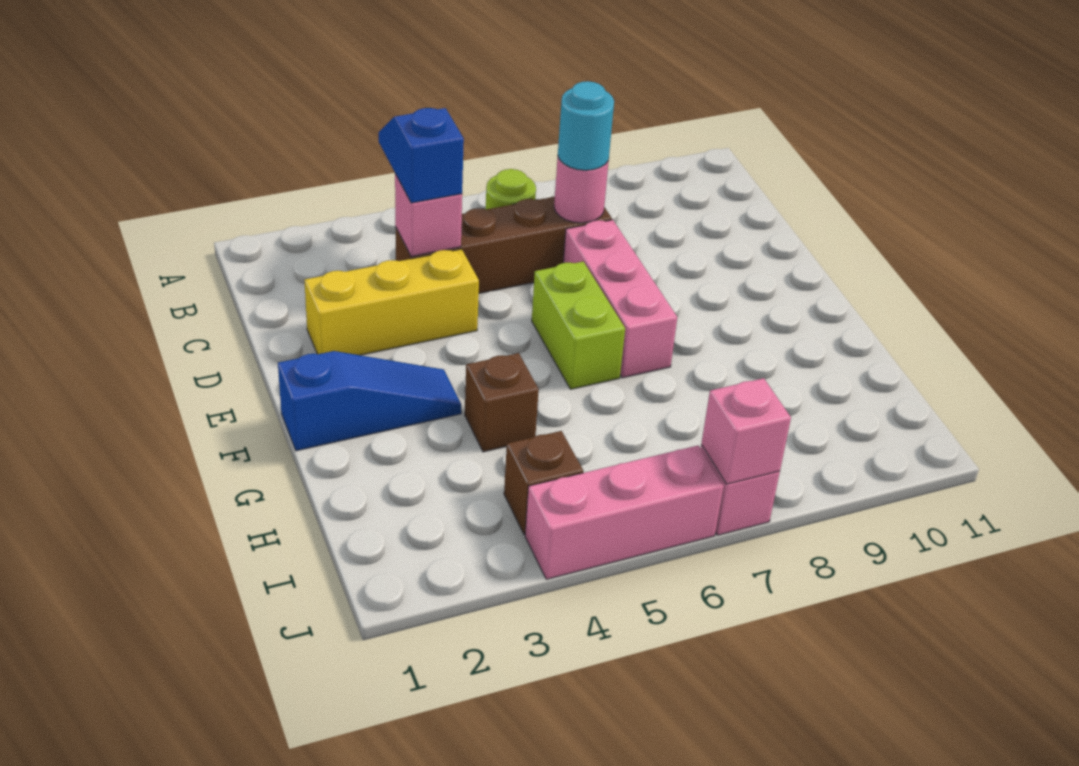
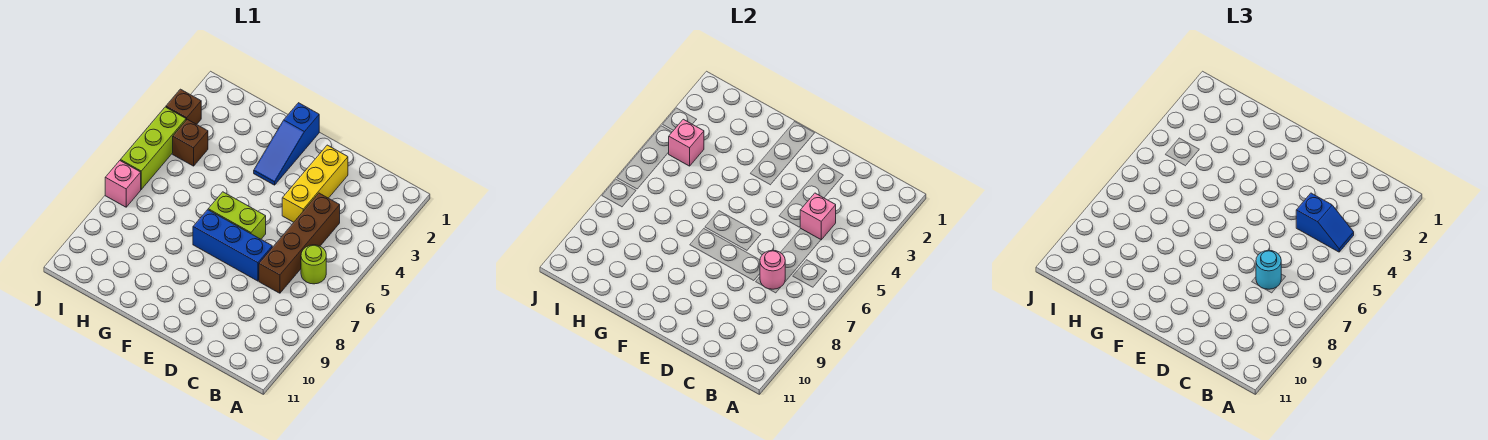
pink brick D7:F7 level 1 -> blue brick D7:F7 level 1
brown brick G4 level 1 -> brown brick J3 level 1
pink brick J4:J6 level 1 -> lime brick J4:J6 level 1
pink brick J7 level 2 -> pink brick I4 level 2

